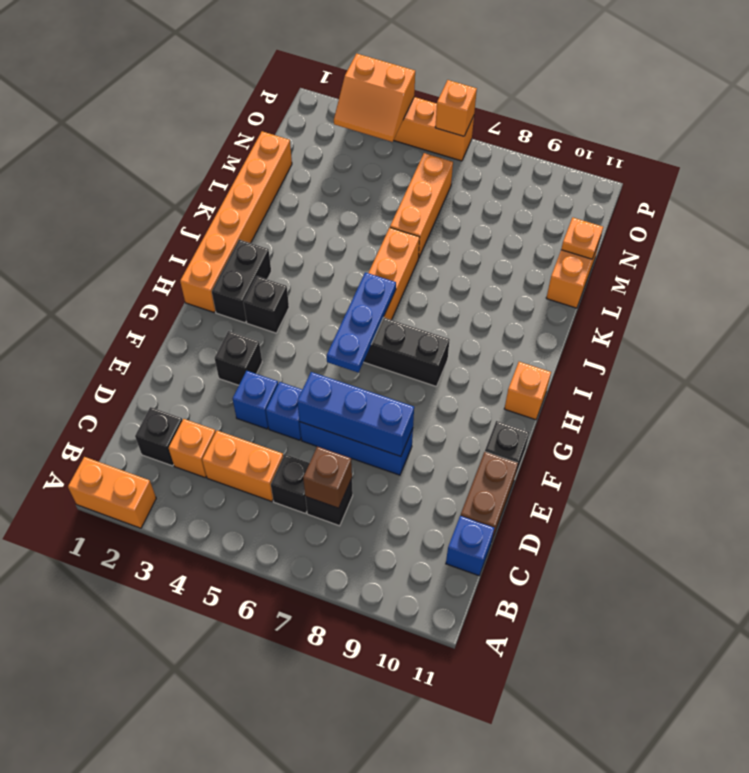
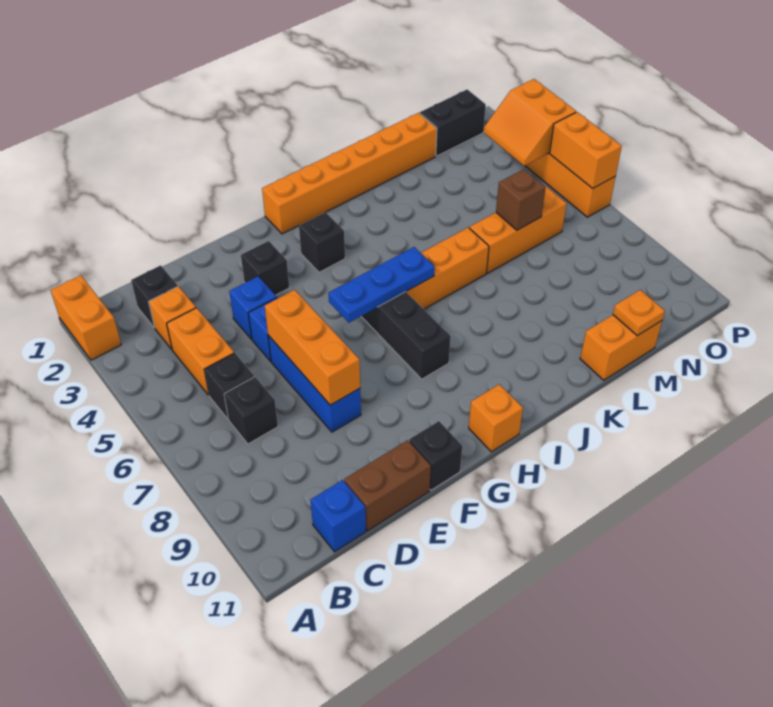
brown brick C7 level 2 -> brown brick M6 level 2
blue brick E6:E8 level 2 -> orange brick E6:E8 level 2
black brick H2:I2 level 1 -> black brick N1:O1 level 1
orange brick P6 level 2 -> orange brick P5:P6 level 2

